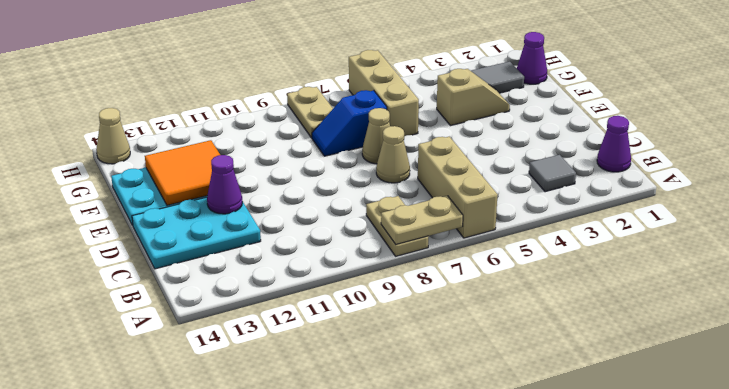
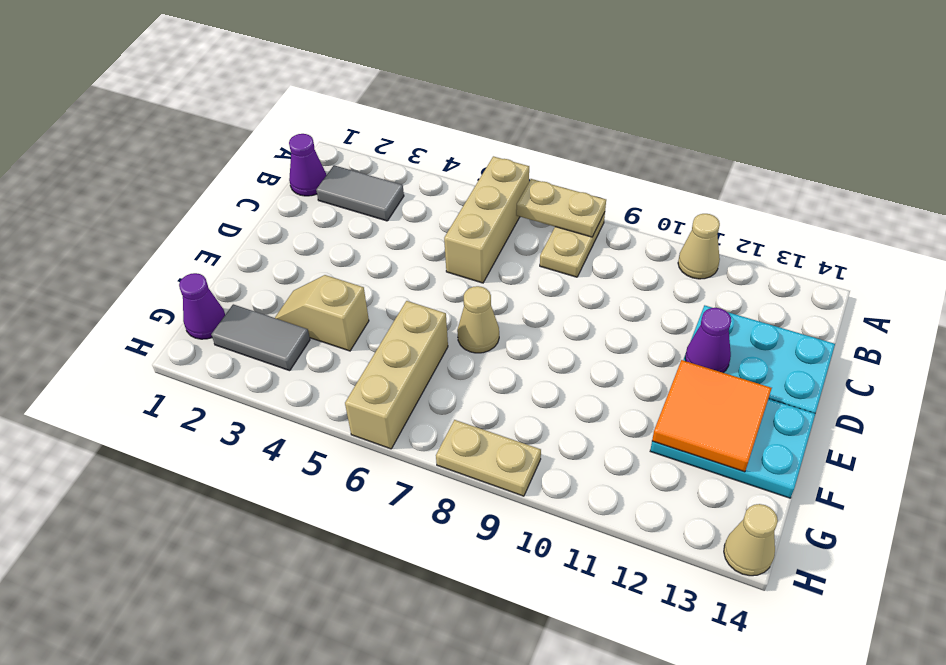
grey tile B3 level 1 -> grey tile B2:B3 level 1
tan cone D7 level 1 -> tan cone A11 level 1
blue slope F7:F8 level 1 top 7 -> none
tan plate G8:H8 level 1 -> tan plate H8:H9 level 1

